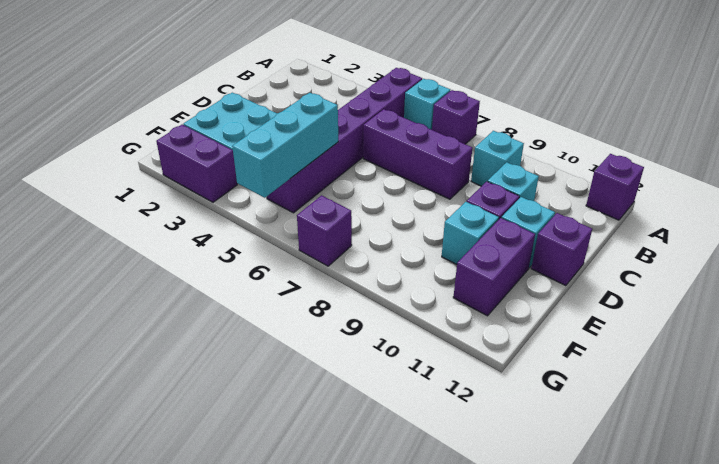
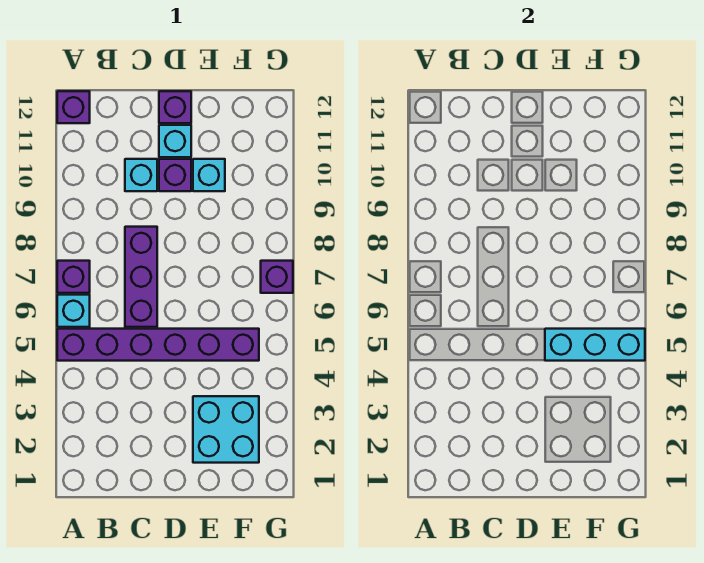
cyan brick B9 level 1 -> none
purple brick E11:F11 level 1 -> none
purple brick G2:G3 level 1 -> none

